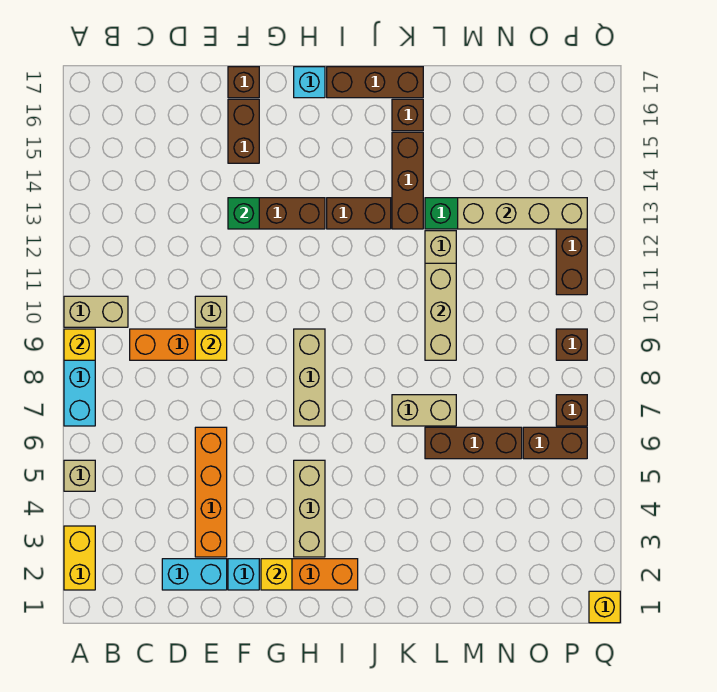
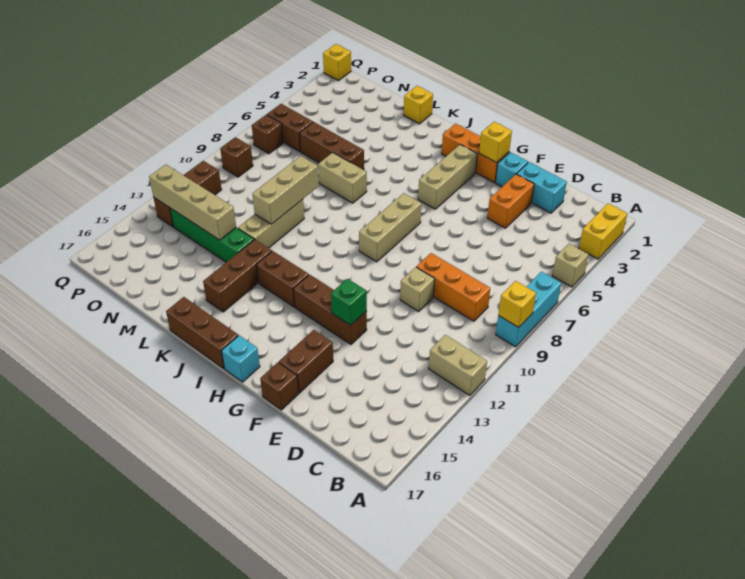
tan brick A10:B10 level 1 -> tan brick A12:B12 level 1
orange brick E3:E6 level 1 -> orange brick E3:E4 level 1
yellow brick E9 level 2 -> yellow brick L1 level 1
brown brick K16 level 1 -> none

